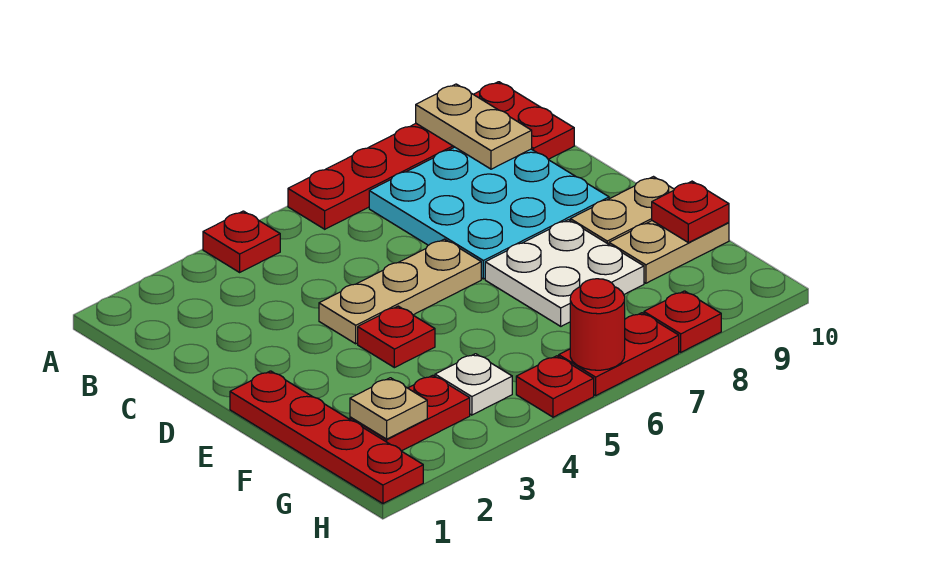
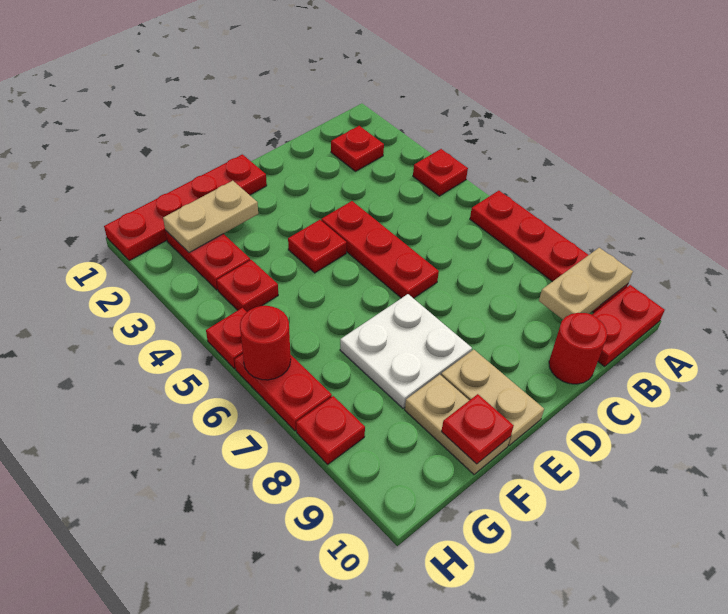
none -> red plate B2 level 1
cyan plate B7:D9 level 1 -> none
none -> red round brick C10 level 1
tan plate D4:D6 level 1 -> red plate D4:D6 level 1
tan plate G2 level 2 -> tan plate F2:G2 level 2
white plate G4 level 1 -> red plate G4 level 1

